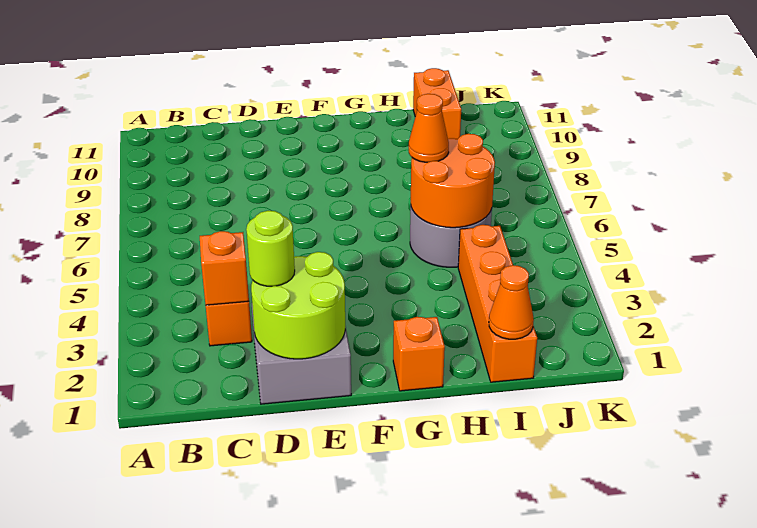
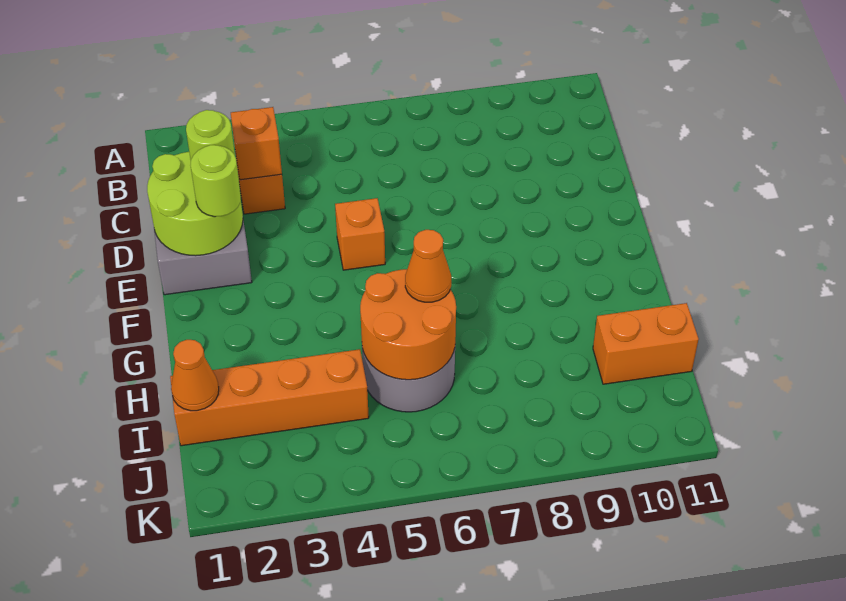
none -> lime round brick E2 level 3
orange brick G1 level 1 -> orange brick E5 level 1

